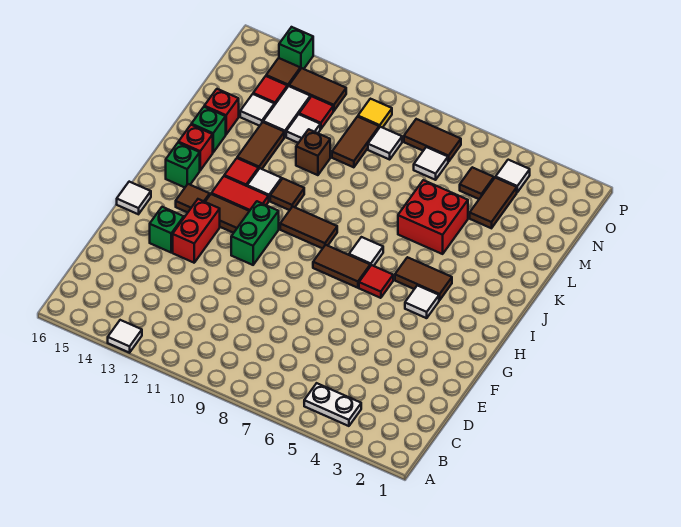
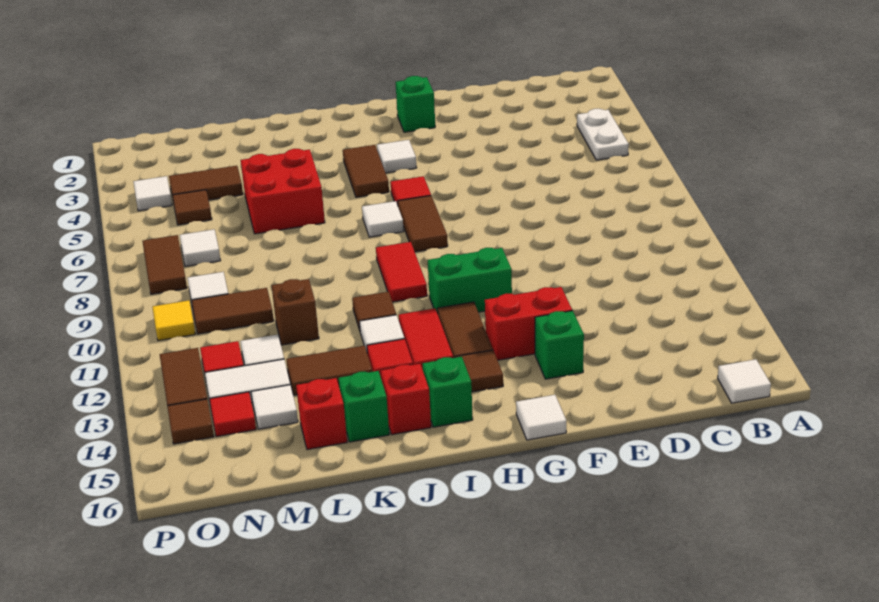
white tile A13 level 1 -> white tile B16 level 1
brown tile I9:I10 level 1 -> red tile I9:I10 level 1
green brick P14 level 1 -> green brick G2 level 1

